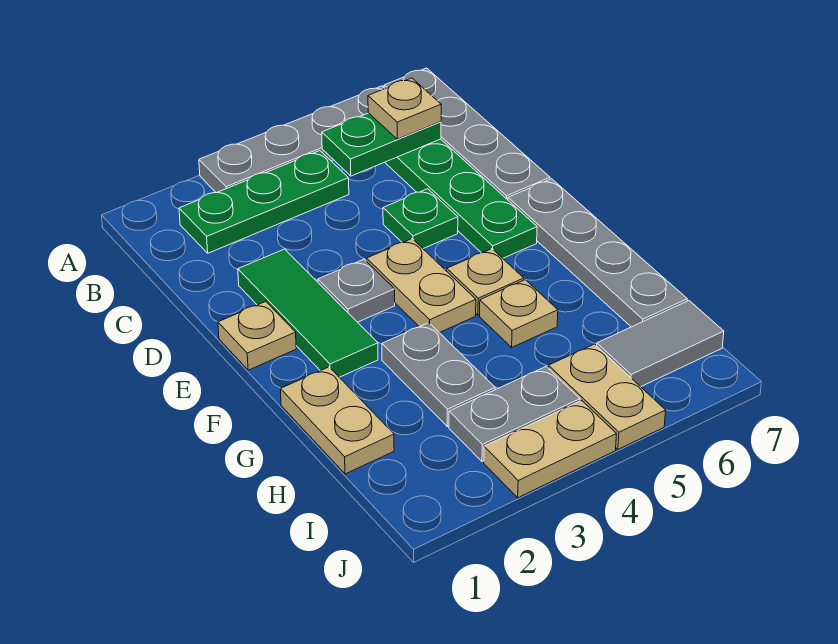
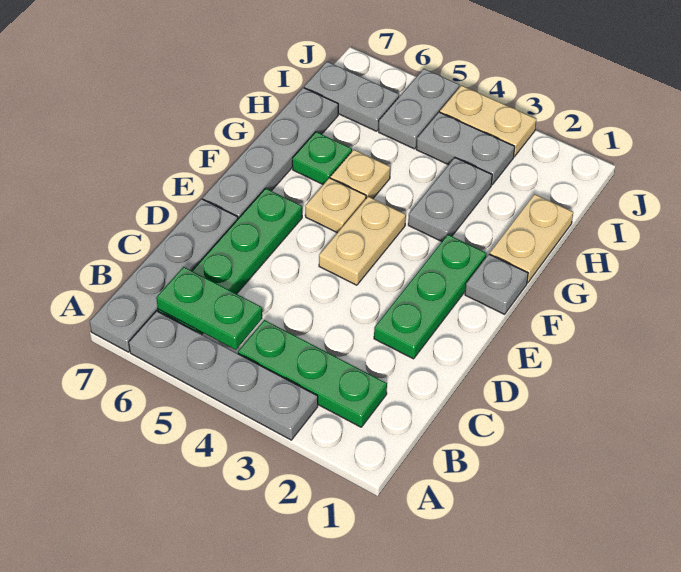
tan plate B6 level 3 -> none
green tile D2:F2 level 1 -> green plate D2:F2 level 1
green plate D5 level 1 -> green plate G6 level 1
tan plate E1 level 1 -> none
grey plate E3 level 1 -> grey plate F1 level 1
tan plate I5:J5 level 1 -> grey plate I5:J5 level 1
grey tile I6:I7 level 1 -> grey plate I6:I7 level 1

